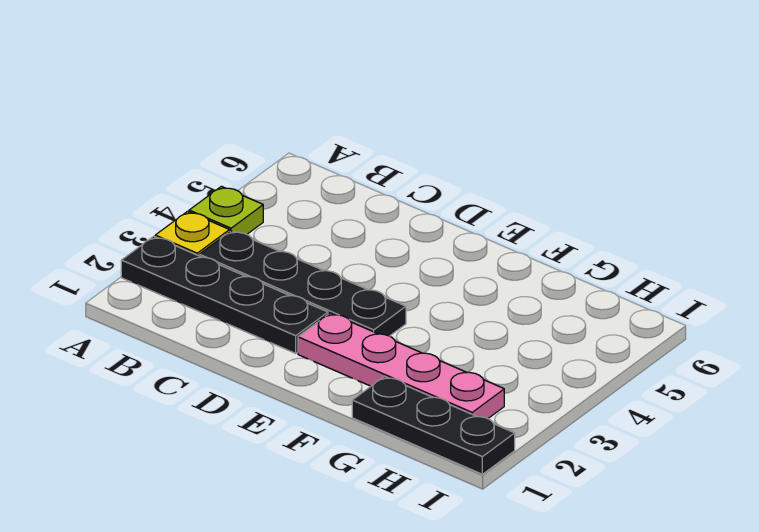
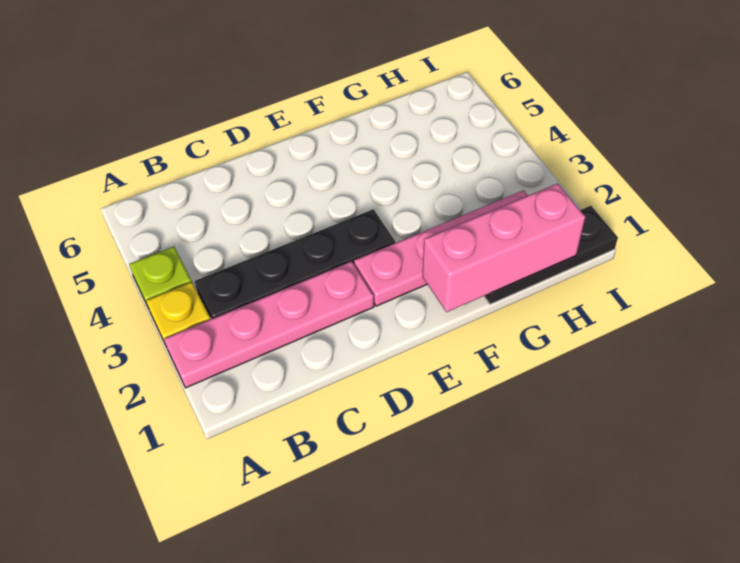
black plate A2:D2 level 1 -> pink plate A2:D2 level 1
none -> pink brick F1:H1 level 2

